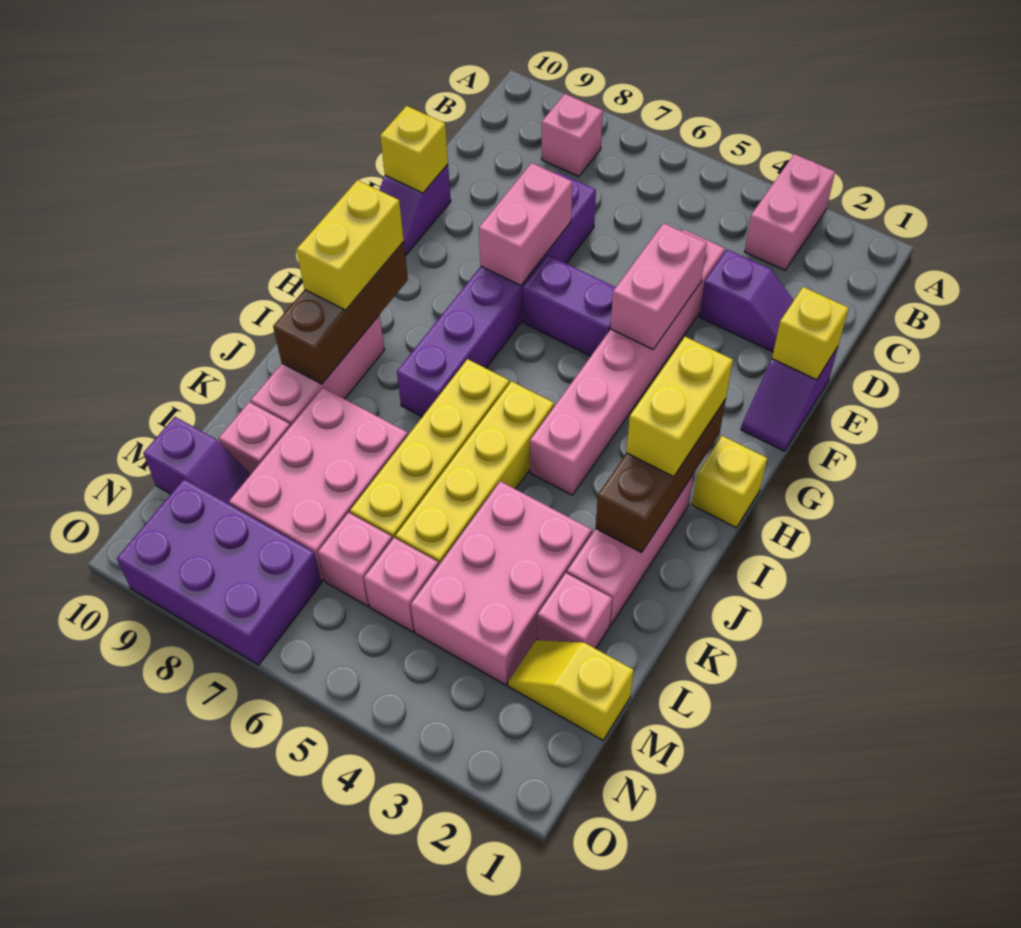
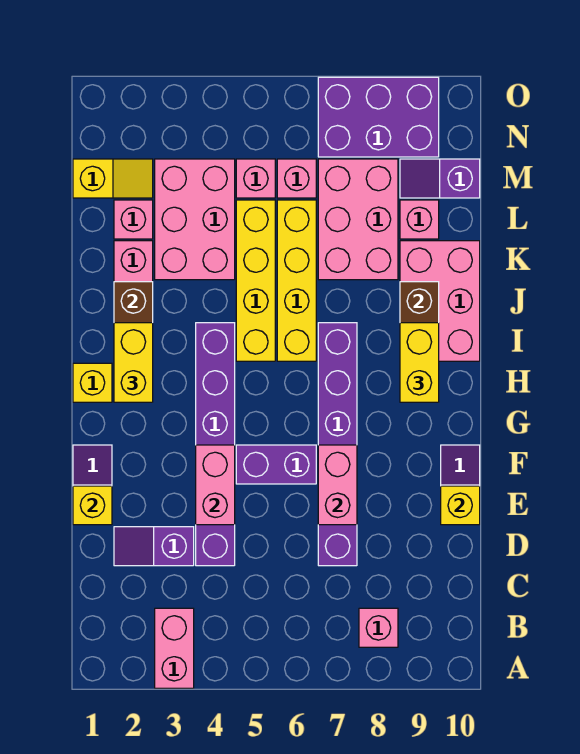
pink brick D4:I4 level 1 -> purple brick D4:I4 level 1
pink brick I9:K9 level 1 -> pink brick I9:K10 level 1

